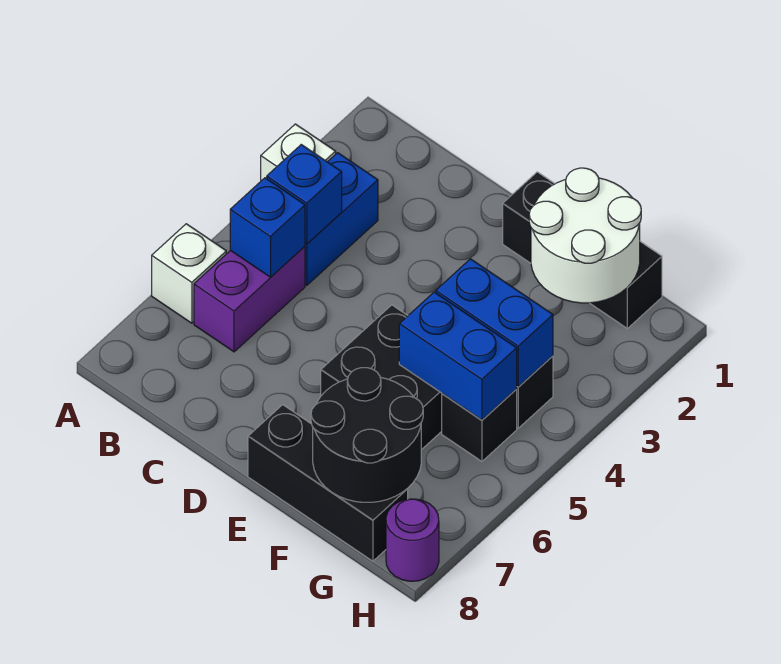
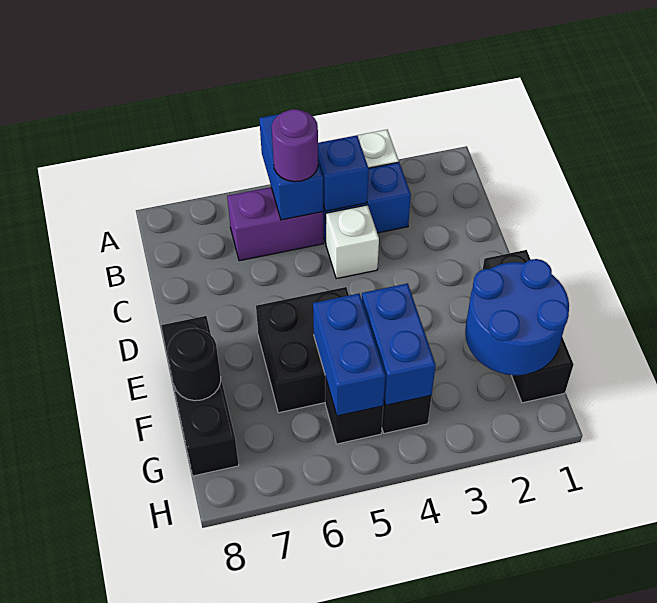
white brick A6 level 1 -> white brick C4 level 1
blue brick B5 level 2 -> blue brick A5:B5 level 2
white round brick F1:G2 level 2 -> blue round brick F1:G2 level 2
black round brick F7:G8 level 2 -> black round brick F8 level 2
purple round brick H8 level 1 -> purple round brick B5 level 3

